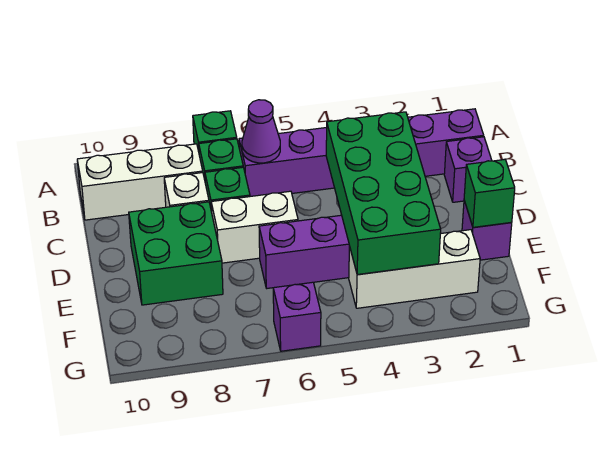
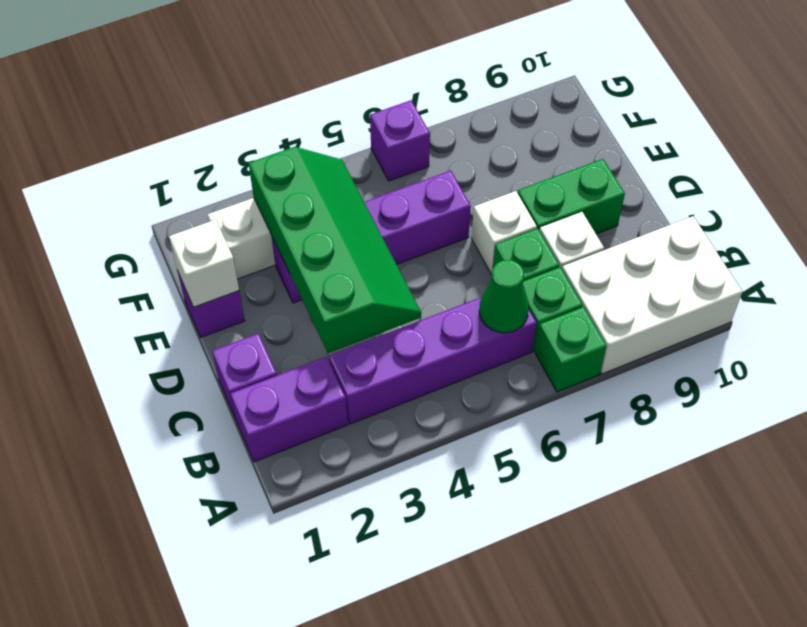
purple cone B6 level 2 -> green cone B6 level 2
white brick B8:B10 level 1 -> white brick A8:B10 level 1
green brick C3:F4 level 2 -> green slope C3:F4 level 2 top 3
white brick D6:D7 level 1 -> white brick D7 level 1
green brick D8:E9 level 1 -> green brick D8:D9 level 1
green brick E1 level 2 -> white brick E1 level 2

